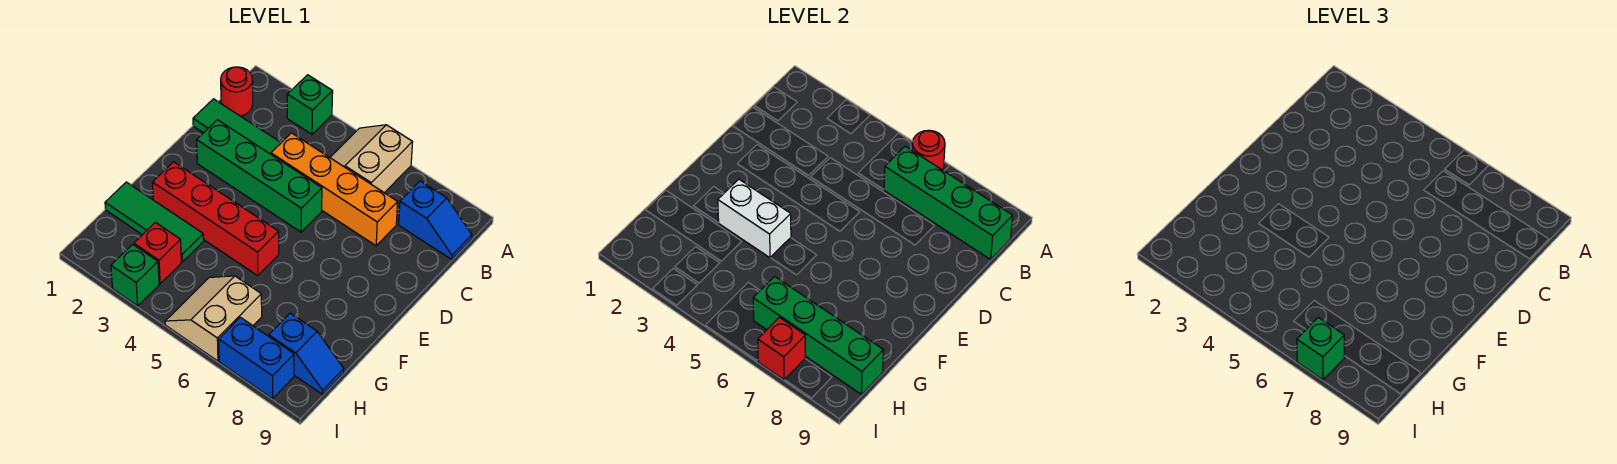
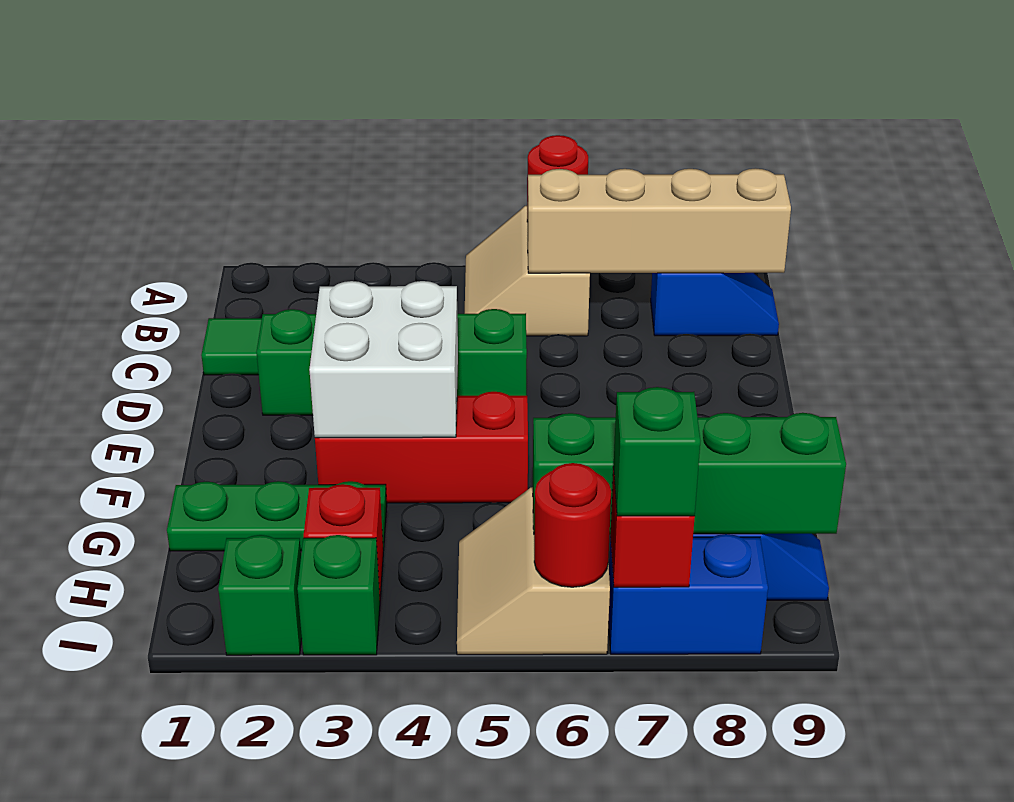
green brick A3 level 1 -> green brick I2 level 1
red round brick B1 level 1 -> red round brick I6 level 2
green brick B6:B9 level 2 -> tan brick B6:B9 level 2
orange brick C4:C7 level 1 -> none
red brick F2:F5 level 1 -> red brick F3:F5 level 1
white brick F3:F4 level 2 -> white brick E3:F4 level 2
green tile G1:G3 level 1 -> green plate G1:G3 level 1

